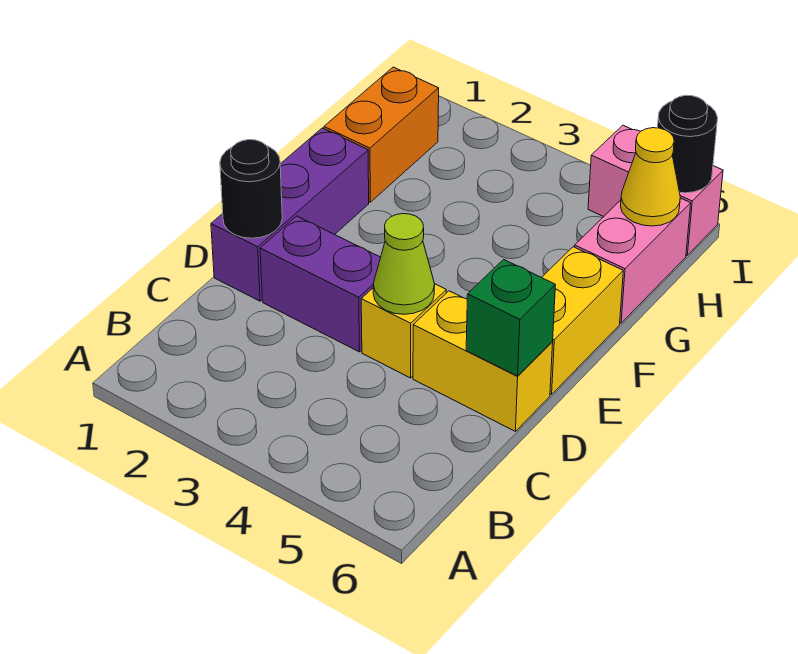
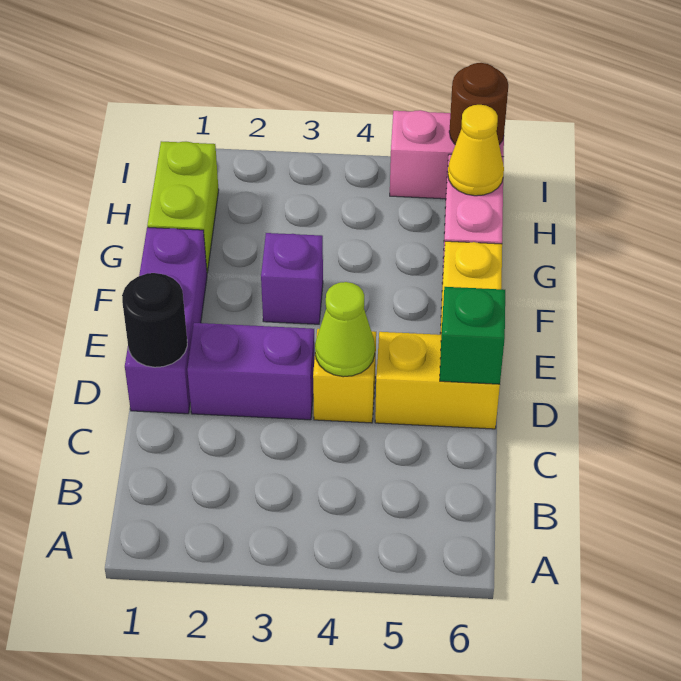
none -> purple brick F3 level 1
orange brick G1:H1 level 1 -> lime brick G1:H1 level 1
black round brick I6 level 2 -> brown round brick I6 level 2

